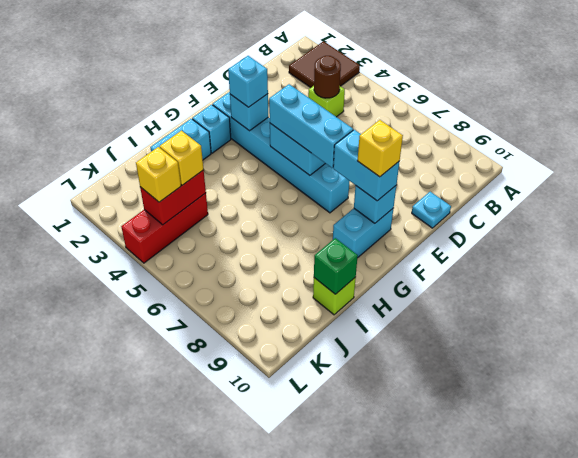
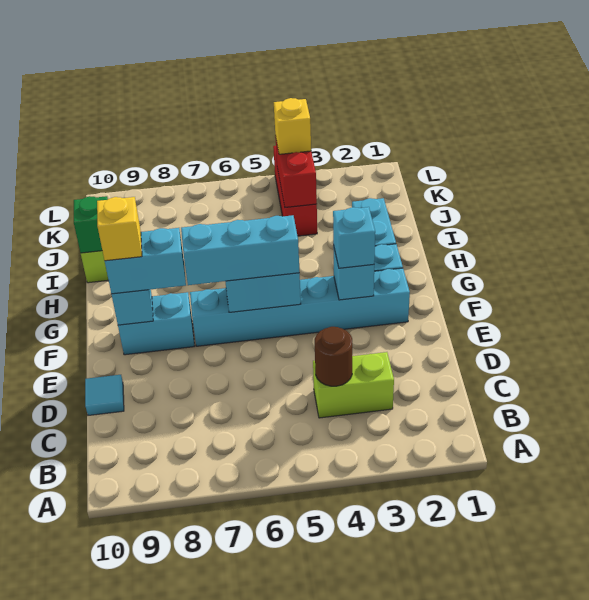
brown tile A2:B3 level 1 -> none
lime brick C4 level 1 -> lime brick C3:C4 level 1
cyan plate D10 level 1 -> cyan tile D10 level 1
cyan brick F9:G9 level 1 -> cyan brick F8:F9 level 1
yellow brick J4 level 3 -> none

